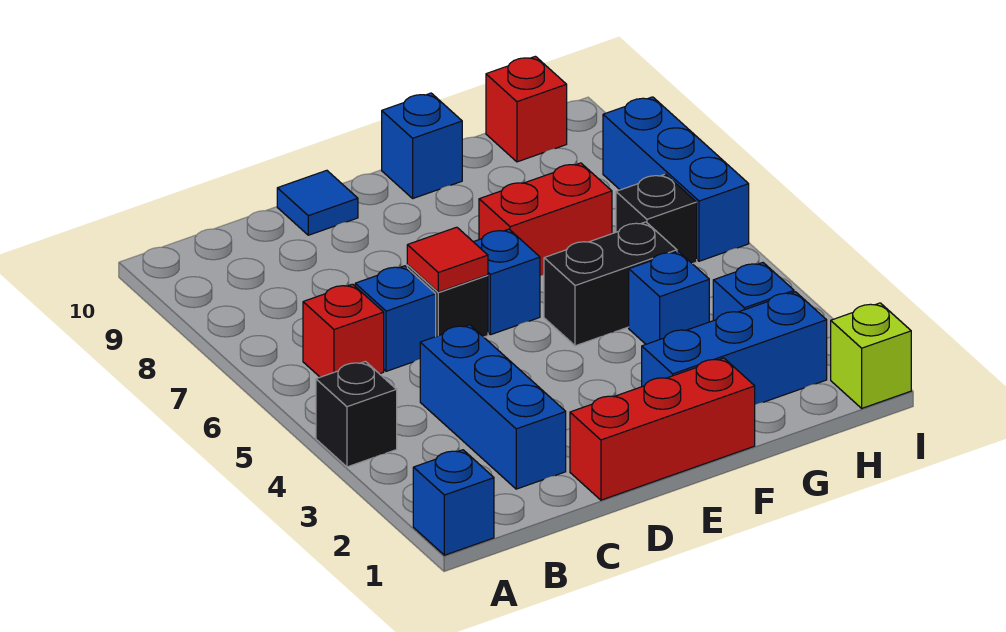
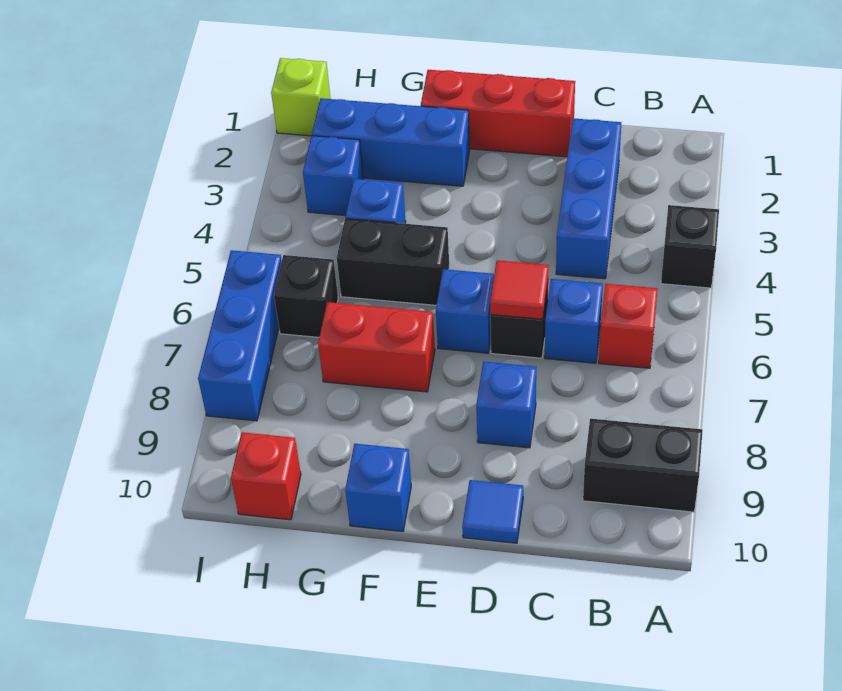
blue brick A1 level 1 -> blue brick D8 level 1
none -> black brick A9:B9 level 1

